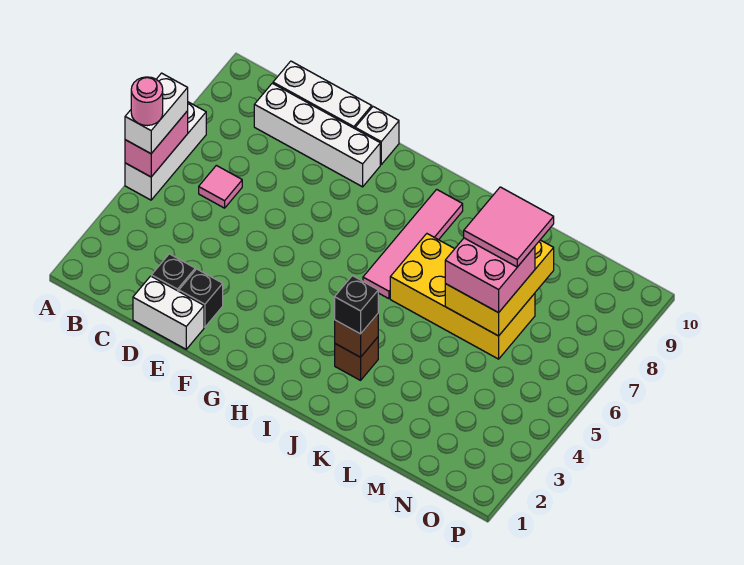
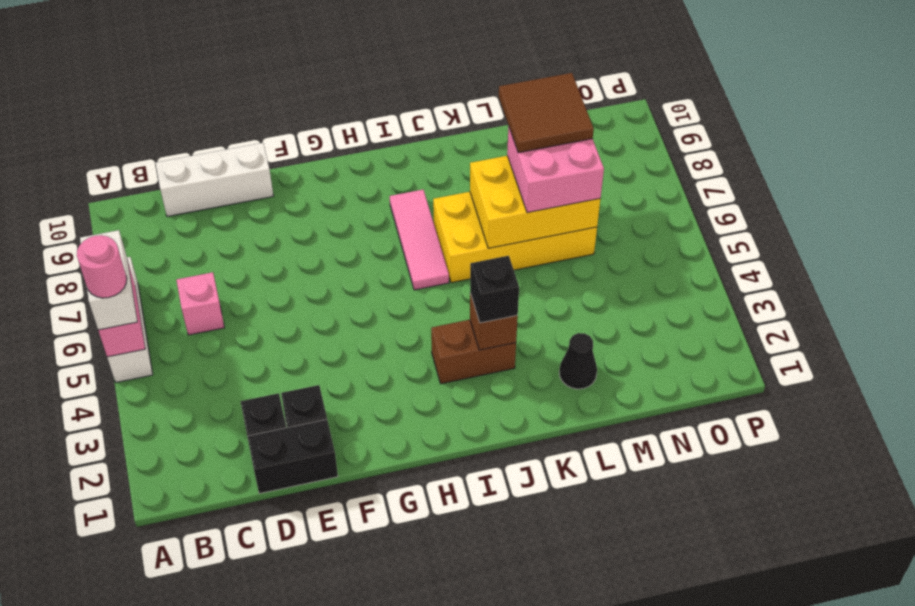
pink tile C6 level 1 -> pink brick C6 level 1
white brick C9:F9 level 1 -> none
white brick D1:E1 level 1 -> black brick D1:E1 level 1
white brick F10 level 1 -> none
pink tile I6:I9 level 1 -> pink tile I6:I8 level 1
brown brick J3 level 1 -> brown brick I3:J3 level 1
none -> black cone L2 level 1
yellow brick L6:M8 level 2 -> yellow brick K6:M7 level 2
pink tile L7:M8 level 4 -> brown tile L7:M8 level 4

